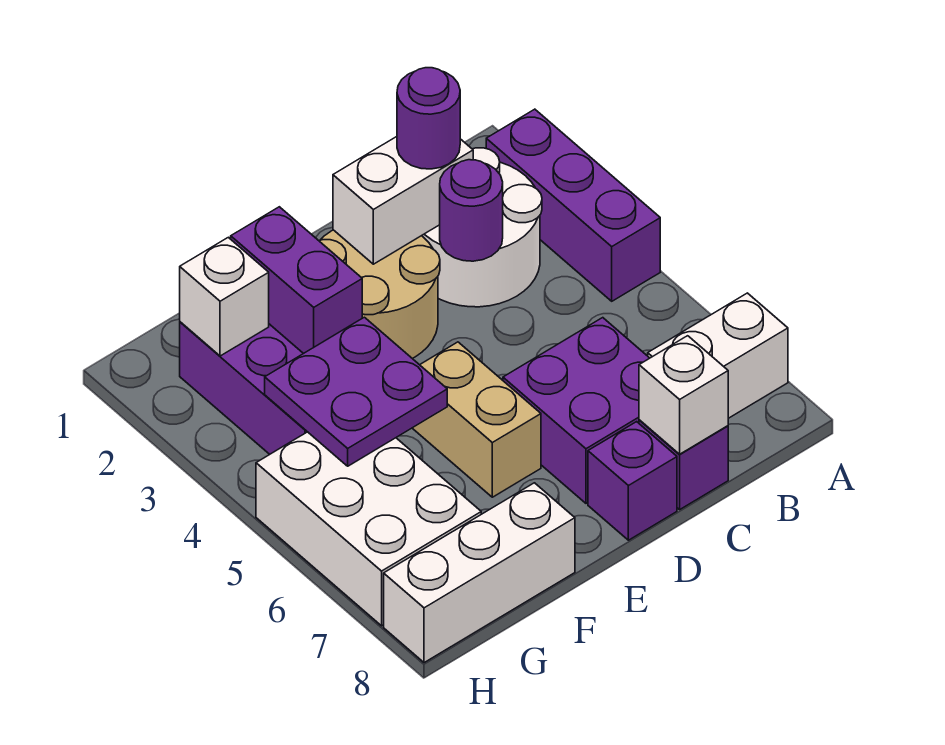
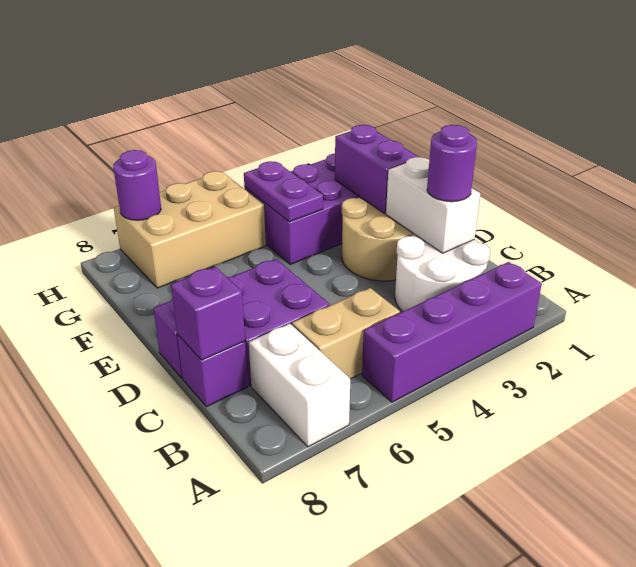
purple brick A2:A4 level 1 -> purple brick A2:A5 level 1
purple round brick C3 level 2 -> purple round brick H7 level 2
white brick C8 level 2 -> purple brick C8 level 2
tan brick E5:E6 level 1 -> tan brick B5:B6 level 1
purple brick F2:F3 level 2 -> purple brick E2:F2 level 2
purple plate F4:G5 level 2 -> purple plate F4:G4 level 2
white brick F8:H8 level 1 -> none
white brick G2 level 2 -> none
white brick G5:H7 level 1 -> tan brick G5:H7 level 1

